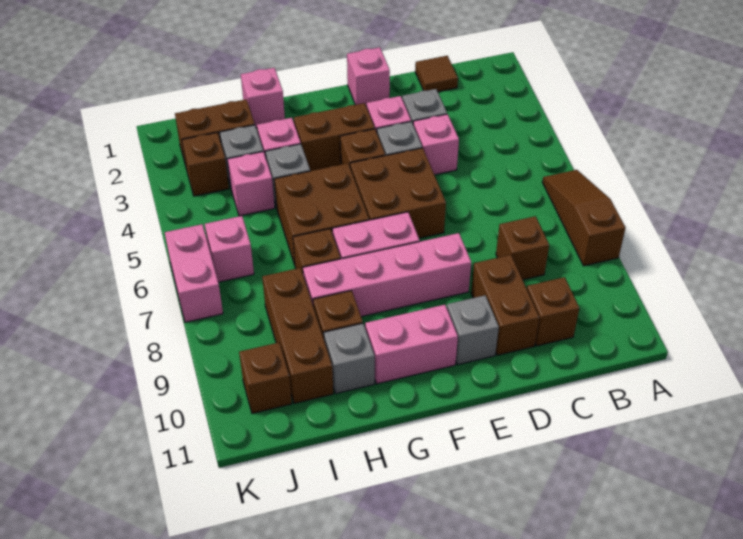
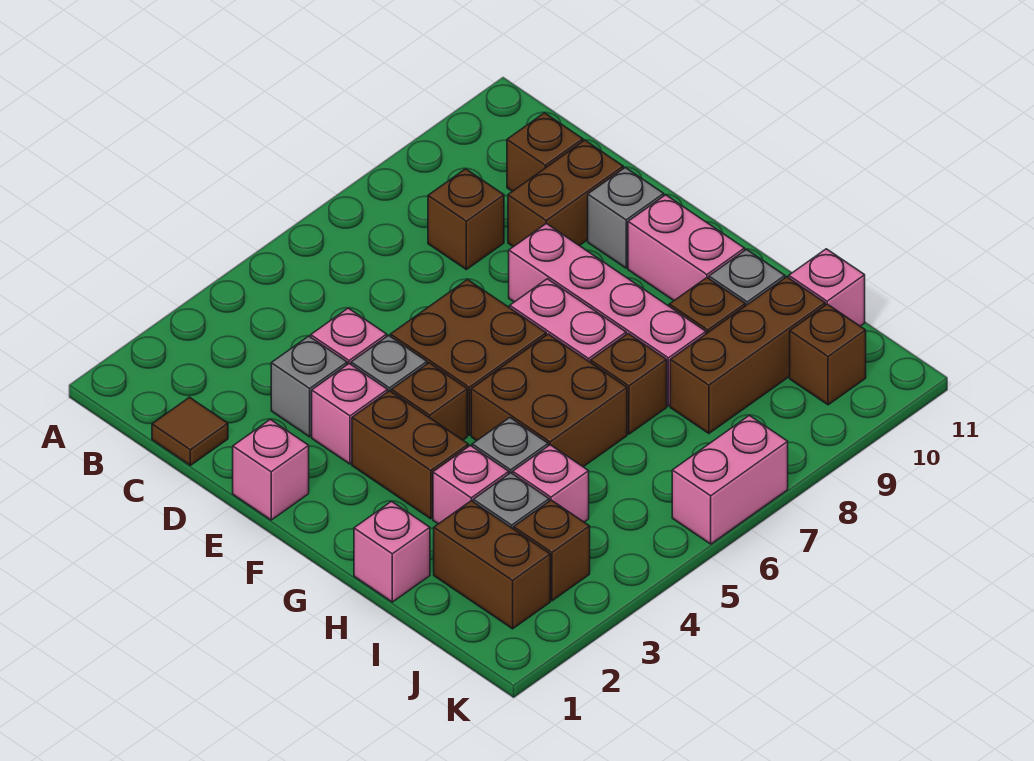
brown slope A6:A8 level 1 top 8 -> none
pink brick J6 level 1 -> pink brick I11 level 1

